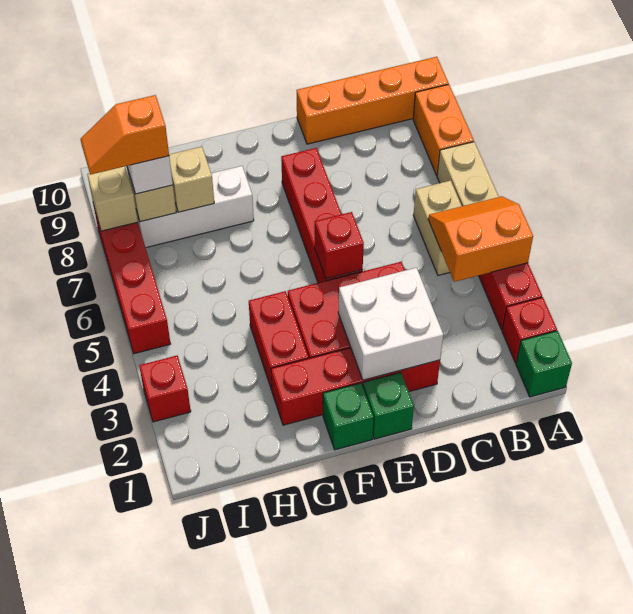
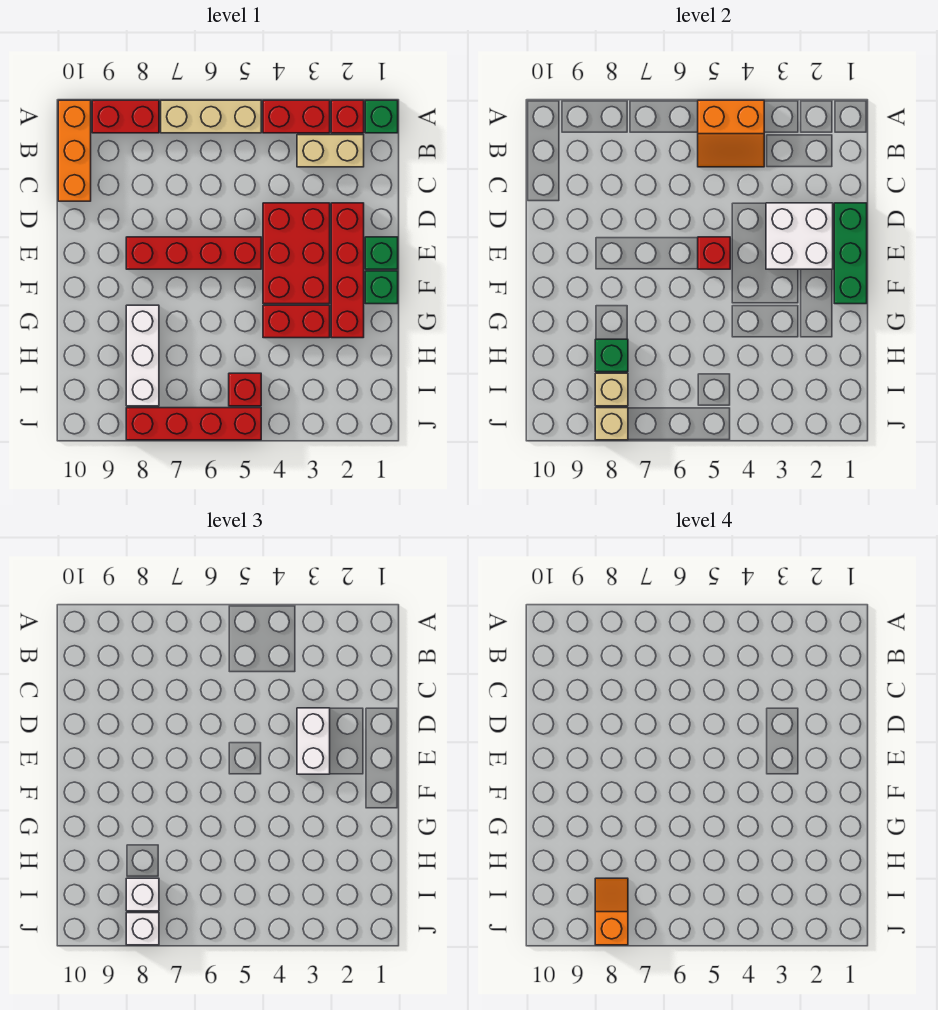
orange slope A4:B5 level 2 top 4 -> orange slope A4:B5 level 2 top A
orange brick A8:A9 level 1 -> red brick A8:A9 level 1
orange brick A10:D10 level 1 -> orange brick A10:C10 level 1
tan brick B5:B6 level 1 -> tan brick B2:B3 level 1
none -> green brick D1:F1 level 2
none -> white brick D3:E3 level 3
tan brick H8 level 2 -> green brick H8 level 2
orange slope I8:J8 level 4 top I -> orange slope I8:J8 level 4 top J
red brick J3 level 1 -> red brick I5 level 1
none -> white brick J8 level 3

